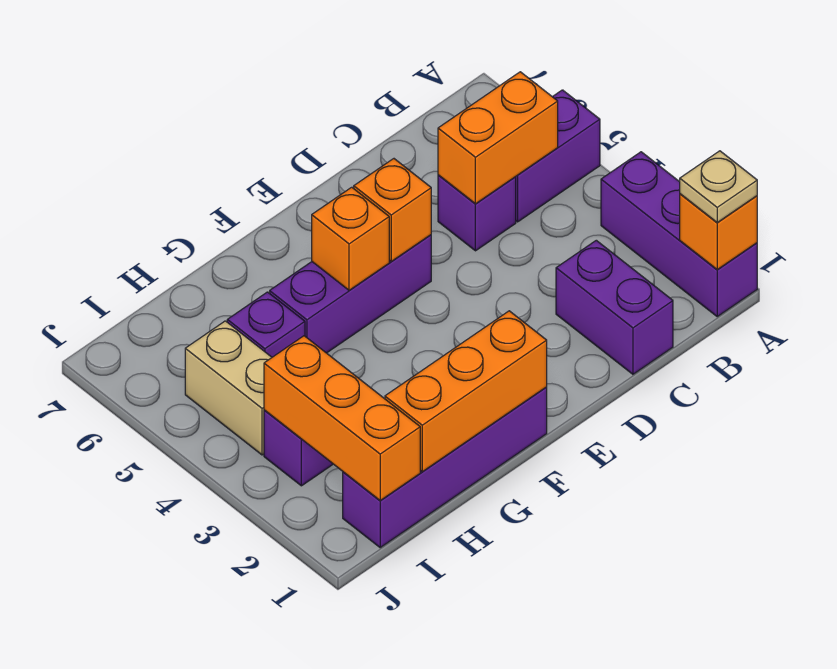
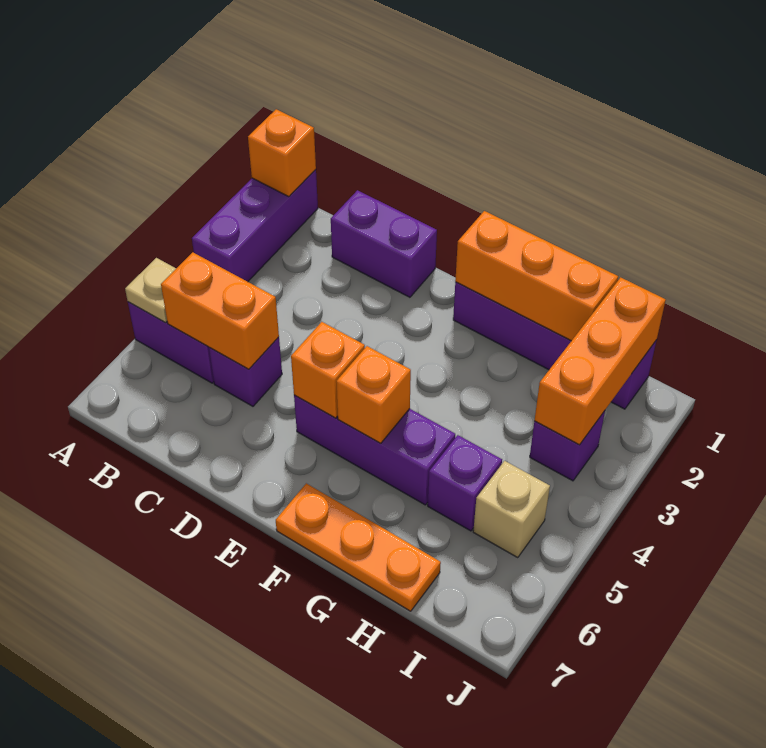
tan plate A1 level 3 -> tan plate A5 level 2
purple brick C1:C2 level 1 -> purple brick C1:D1 level 1
none -> orange plate F7:H7 level 1
tan brick I4:I5 level 1 -> tan brick I5 level 1

